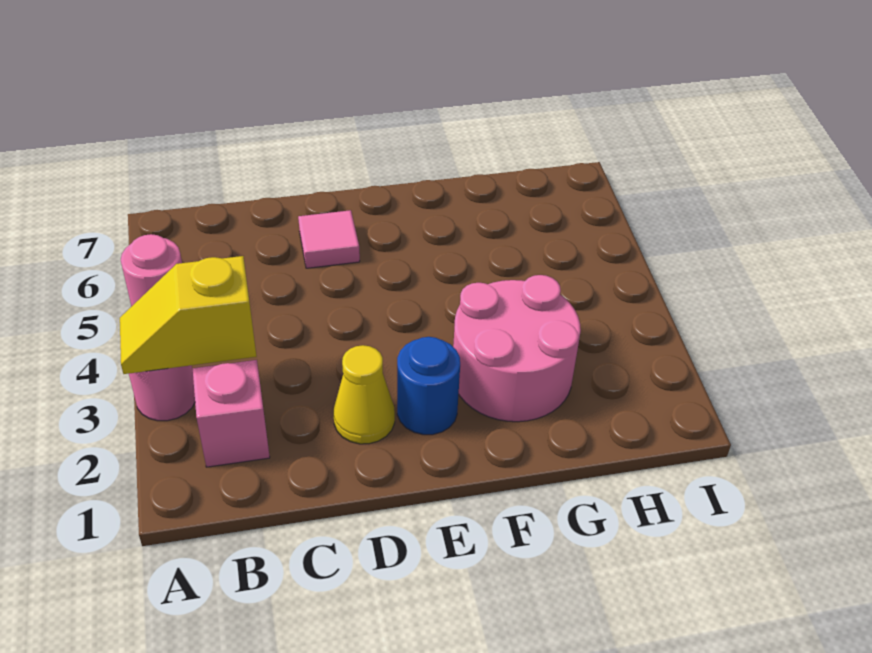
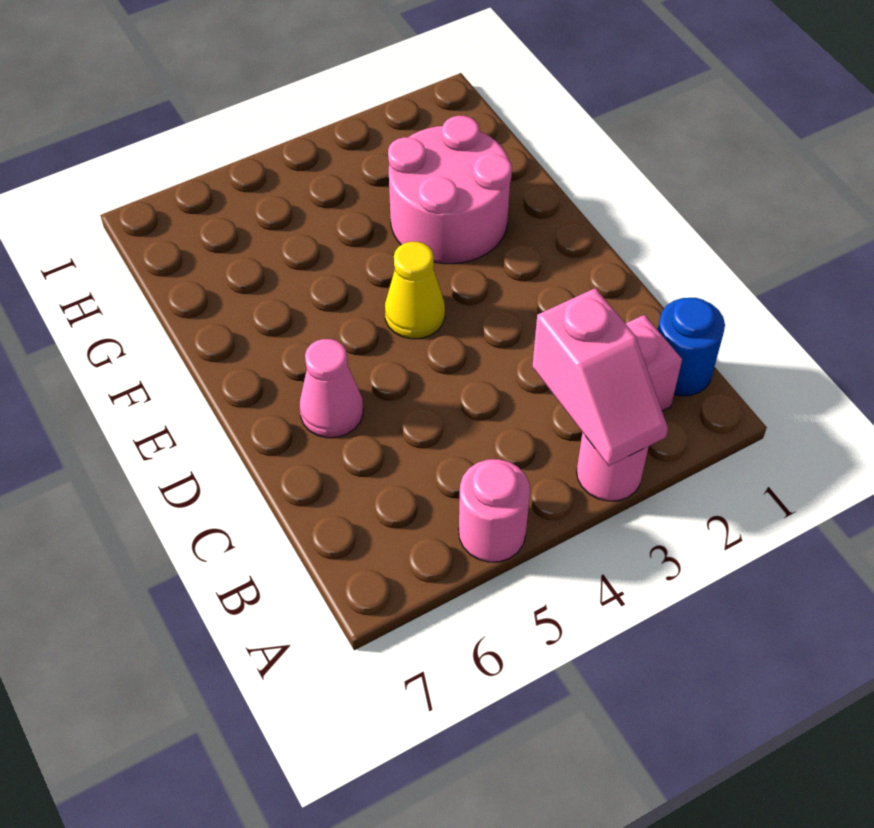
yellow slope A3:B3 level 2 top B -> pink slope A3:B3 level 2 top B
yellow cone D2 level 1 -> yellow cone E4 level 1
pink tile D6 level 1 -> pink cone D6 level 1
blue round brick E2 level 1 -> blue round brick B1 level 1

